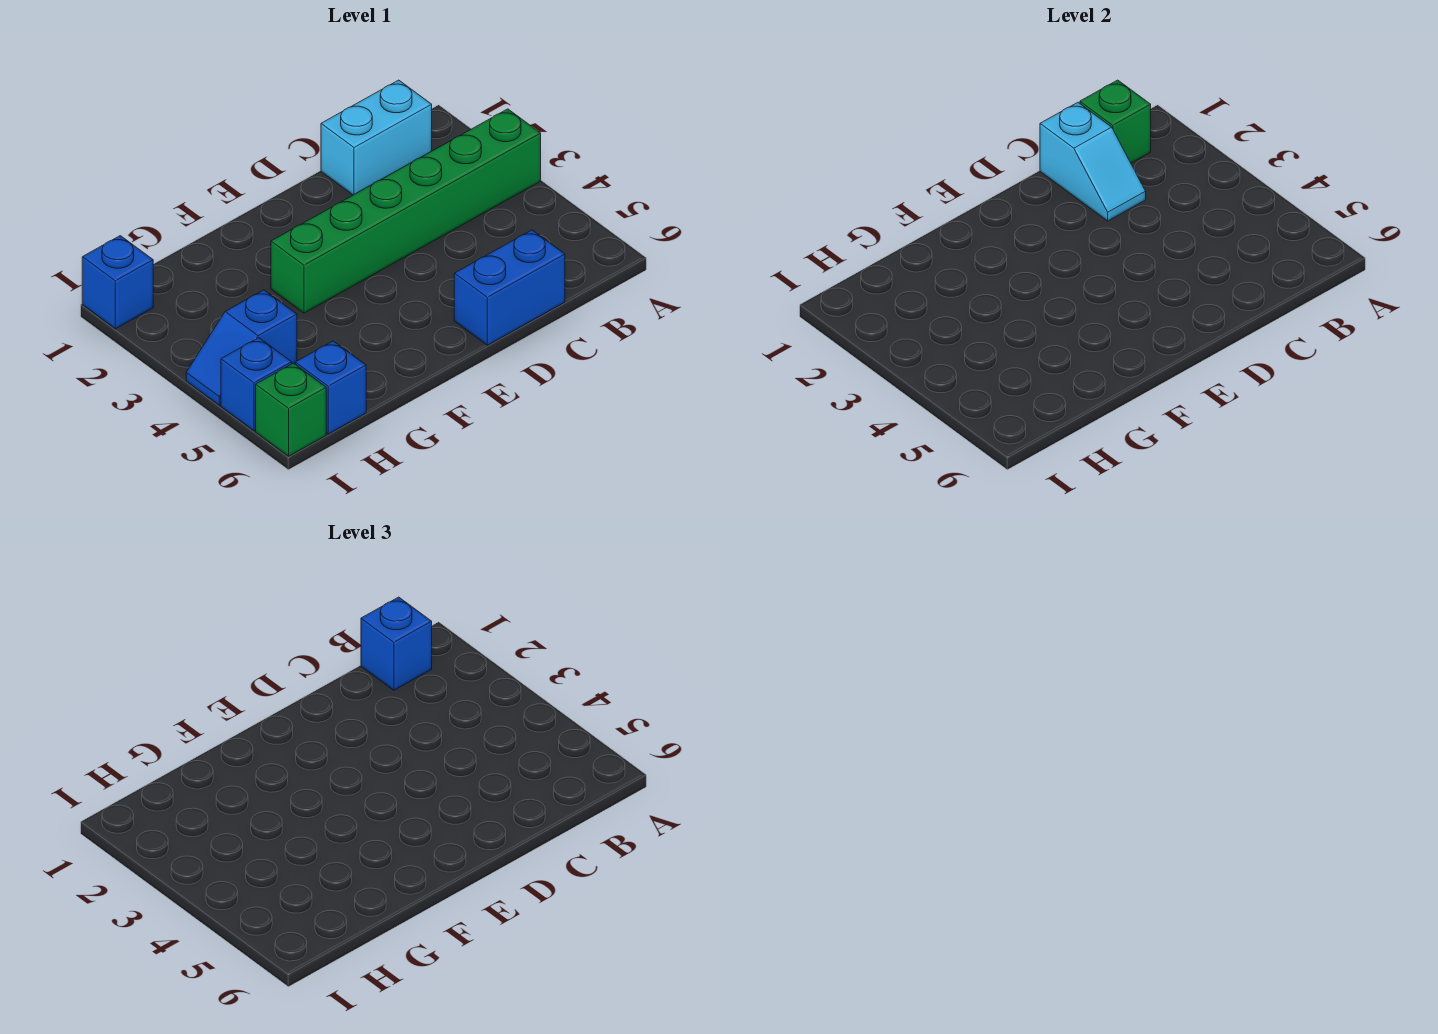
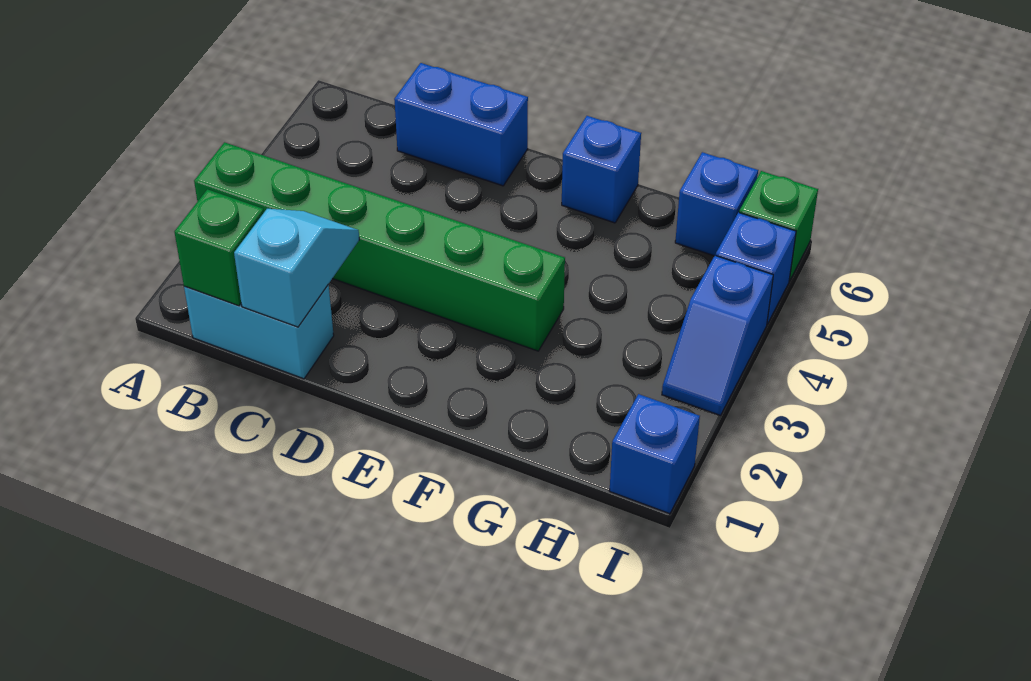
blue brick B1 level 3 -> blue brick F6 level 1
blue slope H4:I4 level 1 top H -> blue slope I3:I4 level 1 top 4

